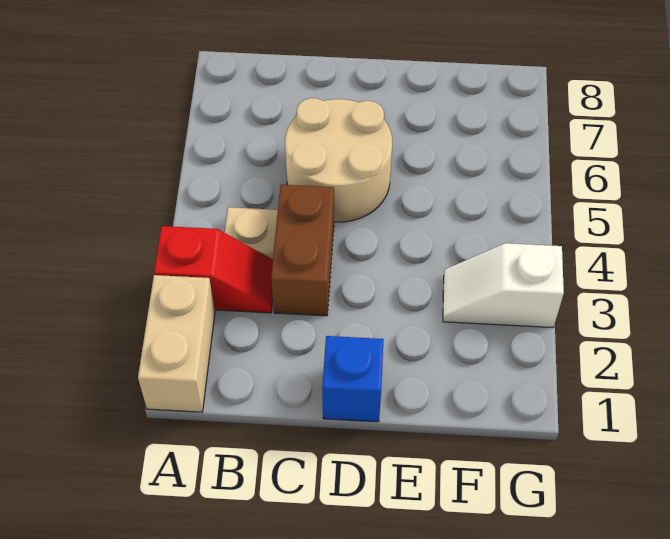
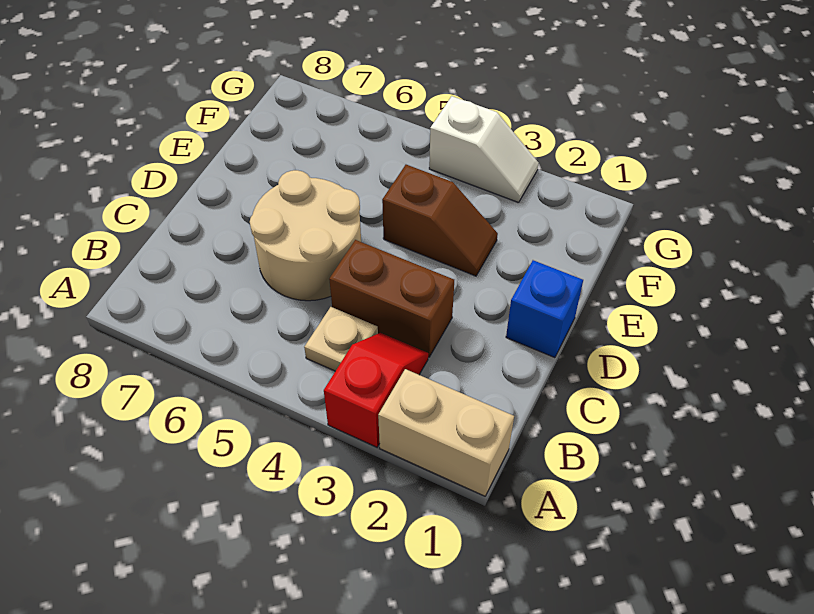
none -> brown slope E3:E4 level 1 top 4
white slope F3:G3 level 1 top G -> white slope G3:G4 level 1 top 4

